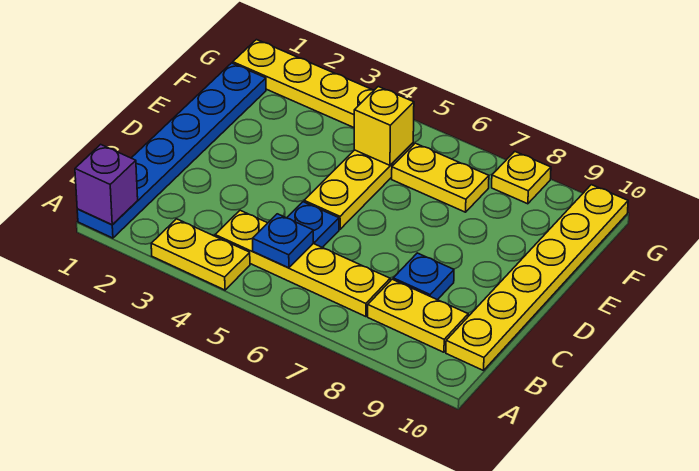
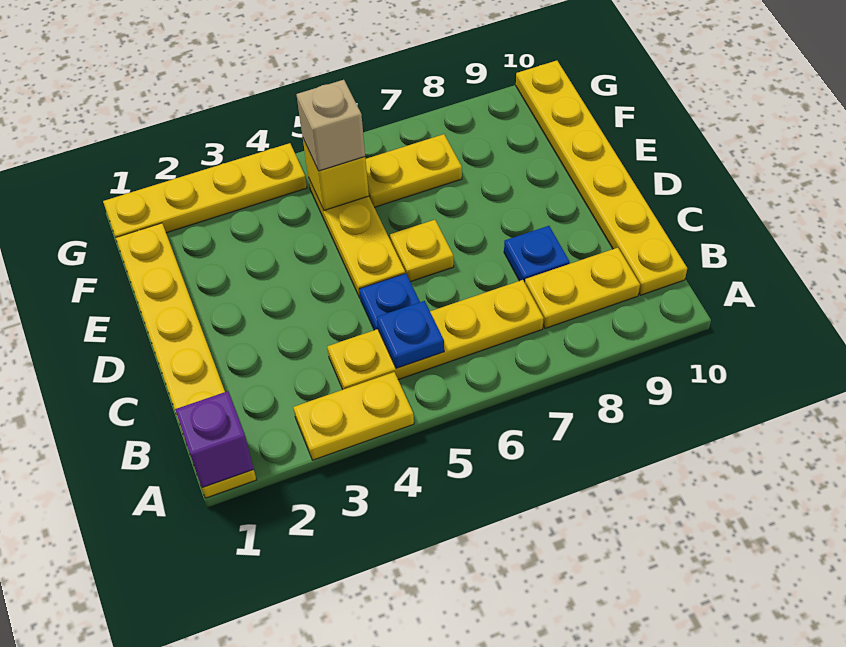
blue plate A1:F1 level 1 -> yellow plate A1:F1 level 1
none -> tan brick F5 level 3
yellow plate G8 level 1 -> yellow plate D6 level 1

